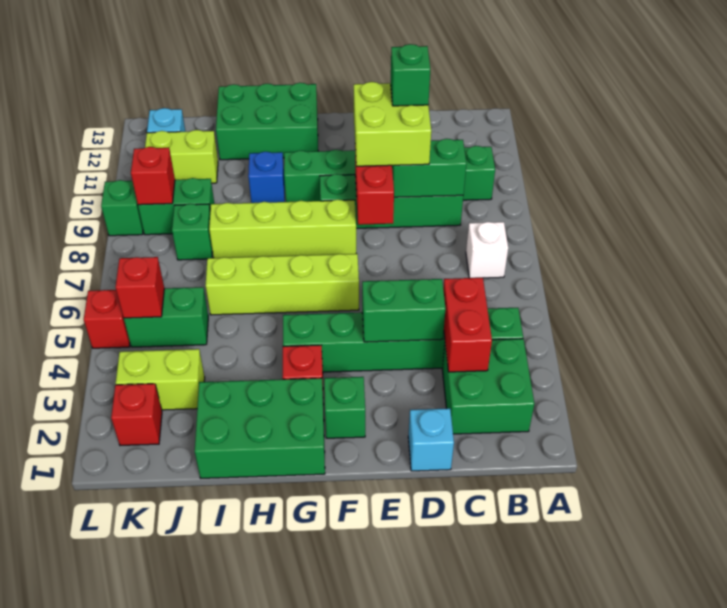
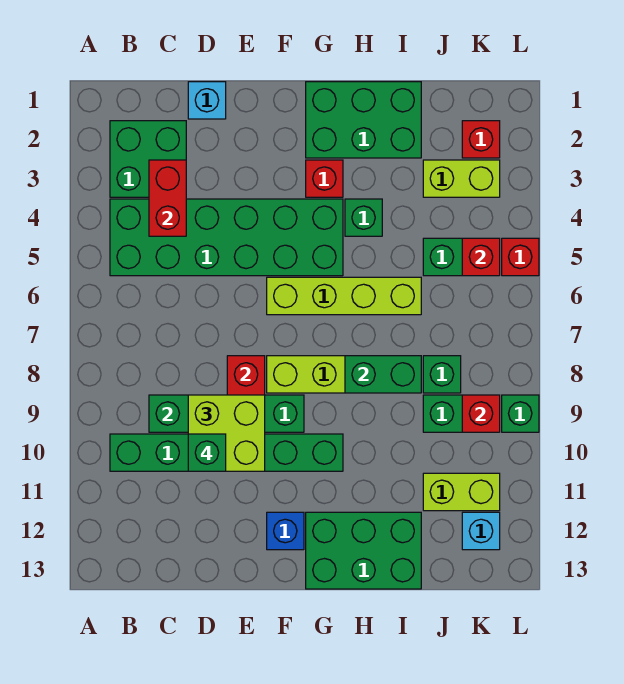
green brick B4:G4 level 1 -> green brick B4:G5 level 1
white brick B7 level 1 -> none
green brick D4:E4 level 2 -> green brick H8:I8 level 2
green brick F2 level 1 -> green brick H4 level 1
blue brick H10 level 1 -> blue brick F12 level 1

